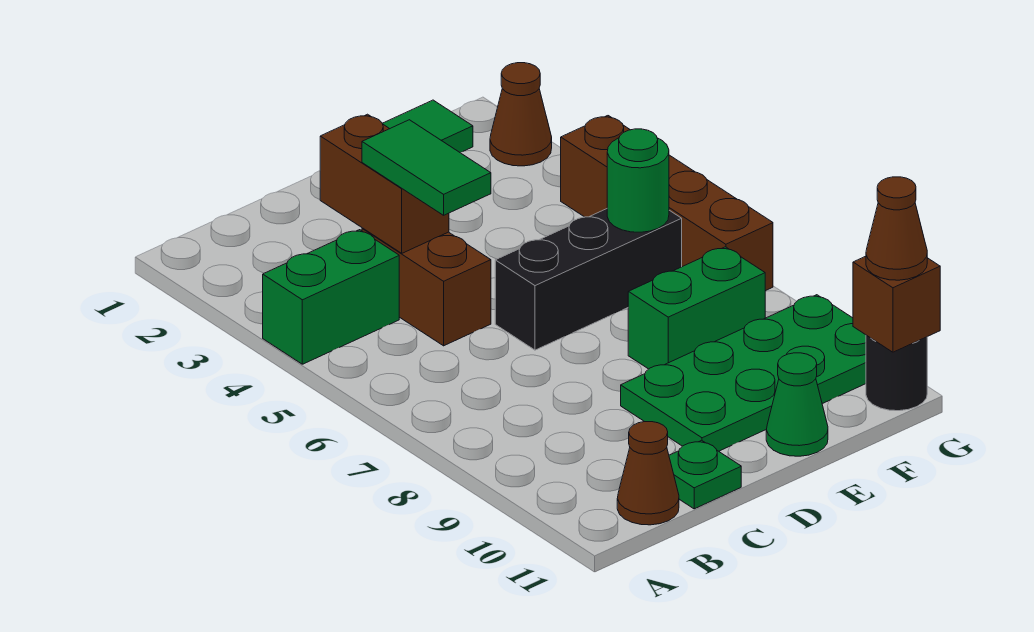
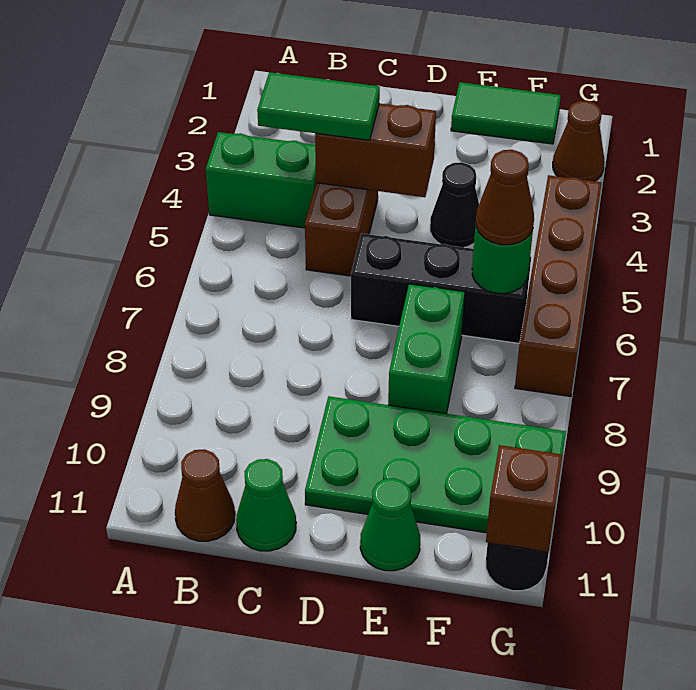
brown brick C3:C4 level 2 -> brown brick C4:D4 level 2
green tile C4:C5 level 3 -> green tile B4:C4 level 3
green plate C11 level 1 -> green cone C11 level 1
none -> black cone E4 level 1
green brick E8:F8 level 1 -> green brick E7:E8 level 1
brown cone G11 level 3 -> brown cone F6 level 3

